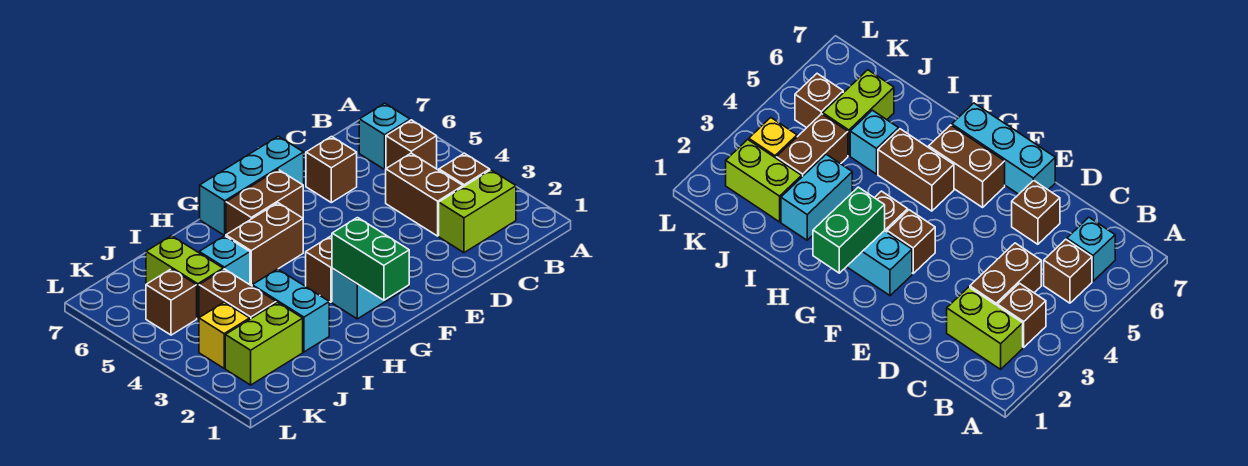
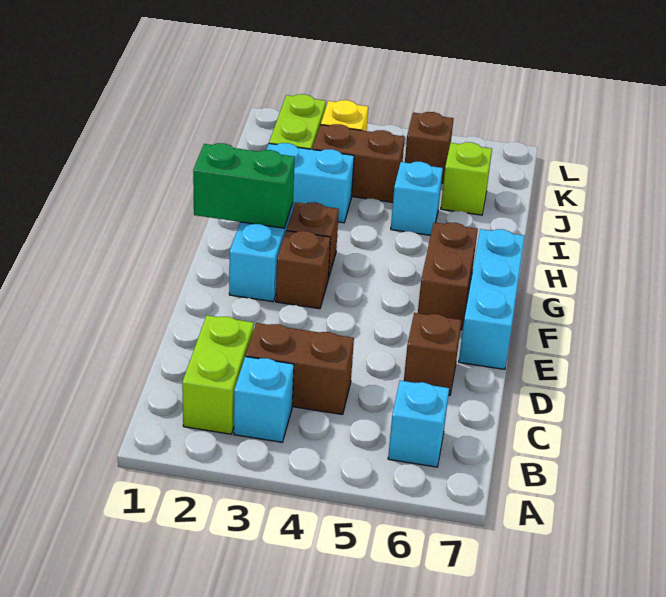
brown brick B3 level 1 -> cyan brick B3 level 1
brown brick B5 level 1 -> none
brown brick G5:H5 level 1 -> none
lime brick J5:J6 level 1 -> lime brick J6 level 1

